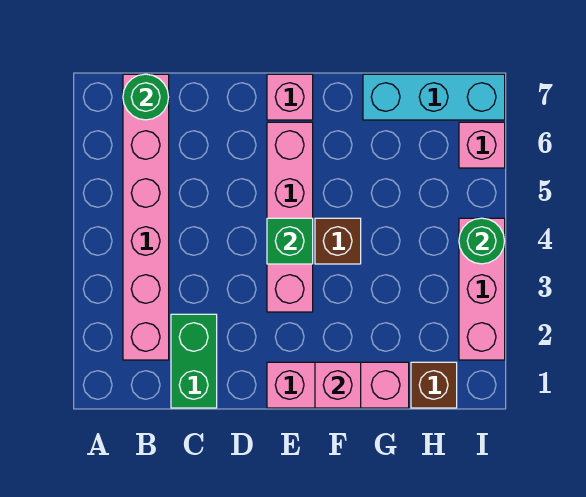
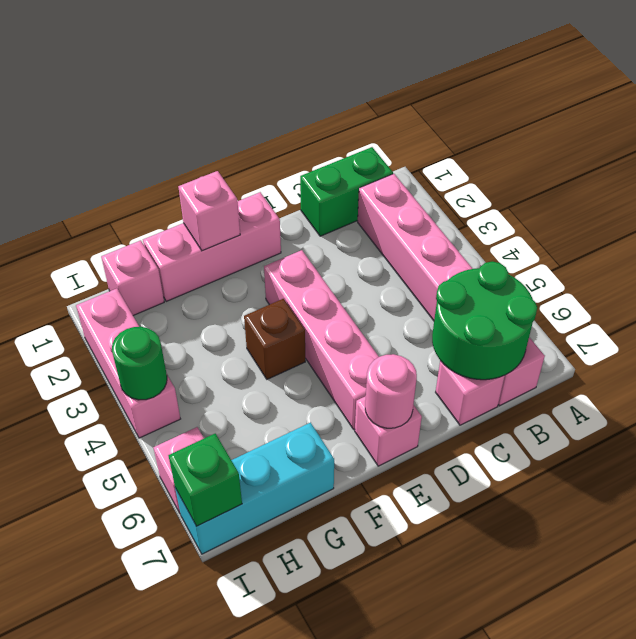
green round brick B7 level 2 -> green round brick B6:C7 level 2
green brick C1:C2 level 1 -> green brick B1:C1 level 1
none -> pink brick C7 level 1
green brick E4 level 2 -> green brick I7 level 2
none -> pink round brick E7 level 2
brown brick H1 level 1 -> pink brick H1 level 1

